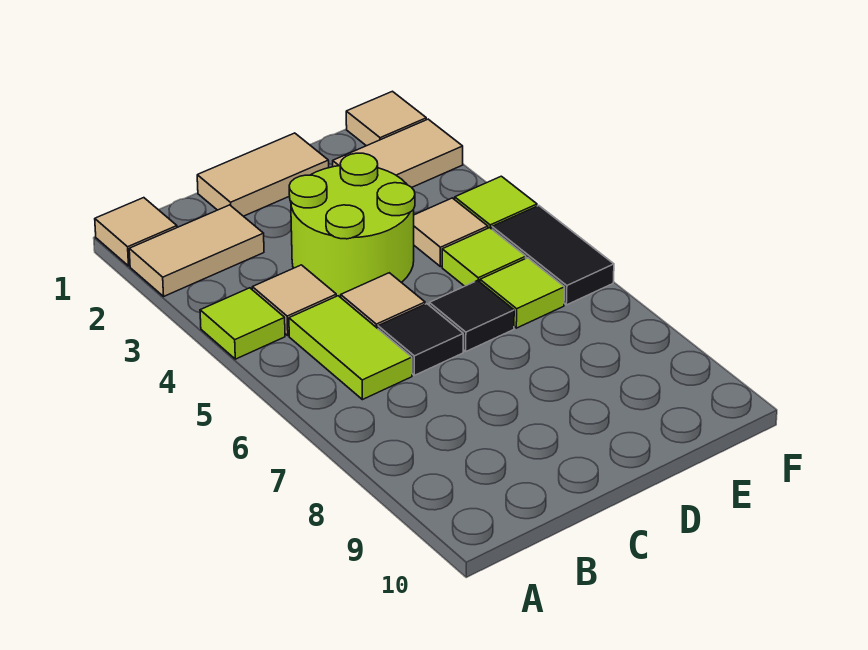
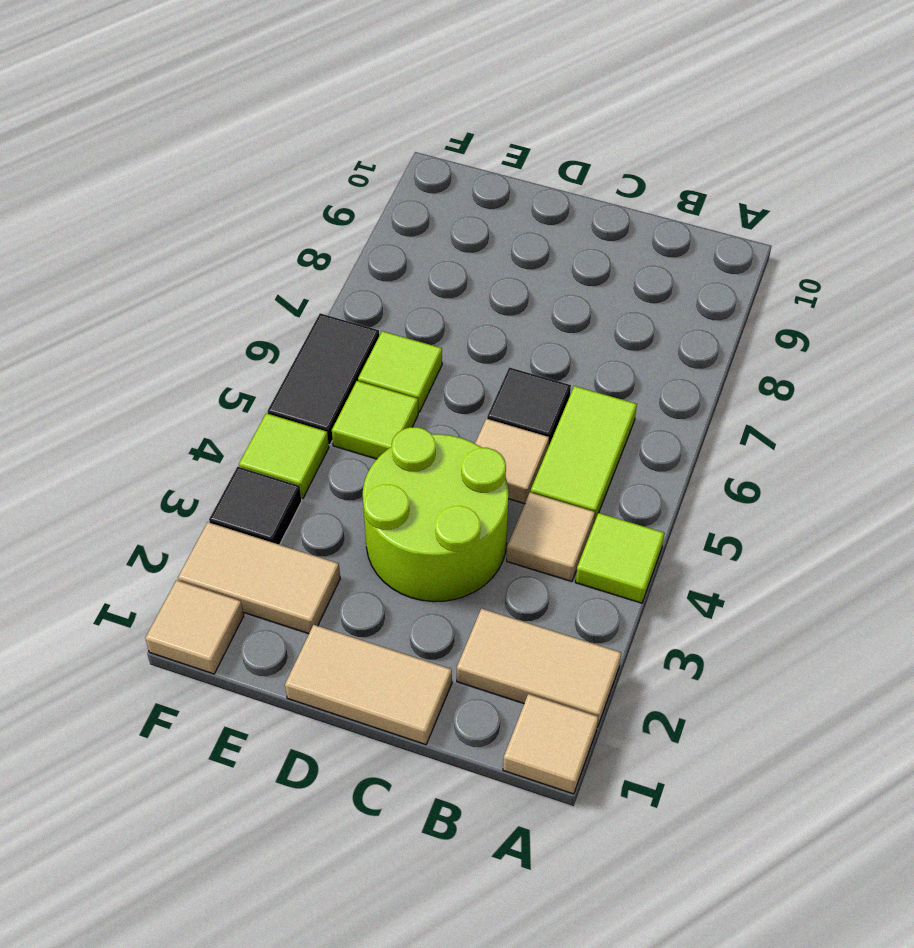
black tile D6 level 1 -> black tile F3 level 1
tan tile E4 level 1 -> none

